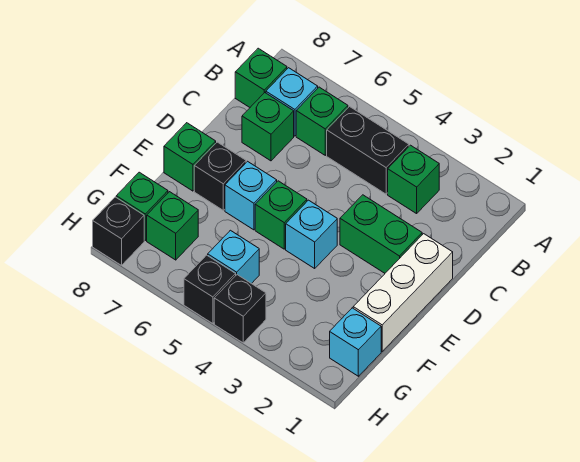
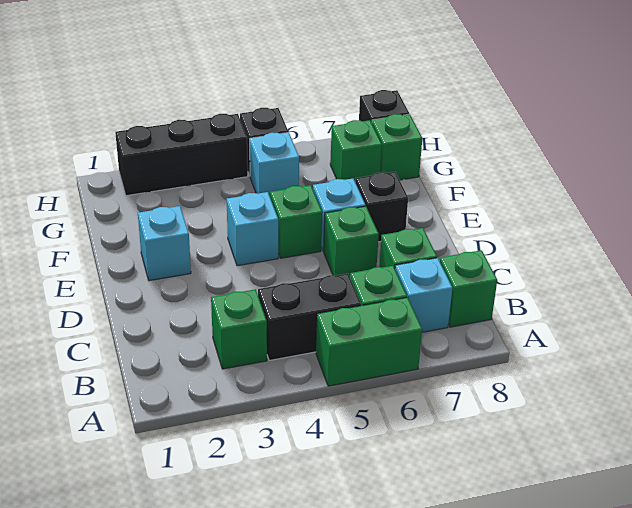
white brick D1:F1 level 1 -> none
green brick D2:D3 level 1 -> green brick A5:A6 level 1
green brick E8 level 1 -> green brick D6 level 1
cyan brick G1 level 1 -> cyan brick E2 level 1
black brick H4 level 1 -> black brick H2:H4 level 1

